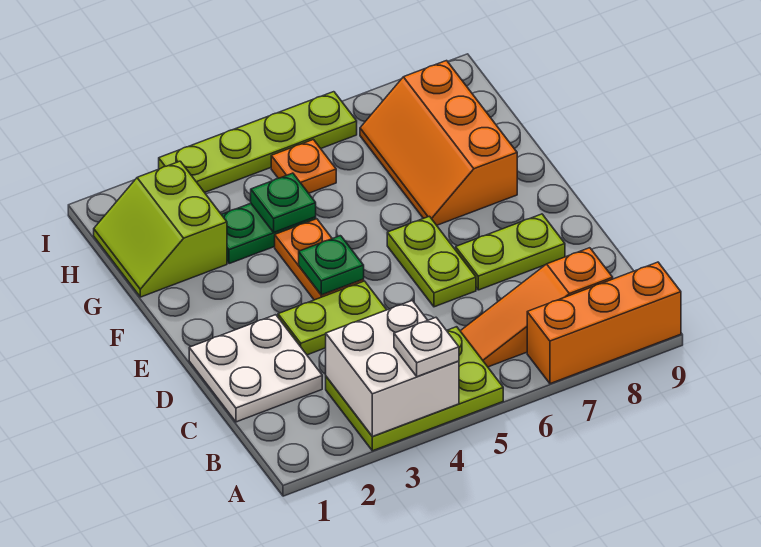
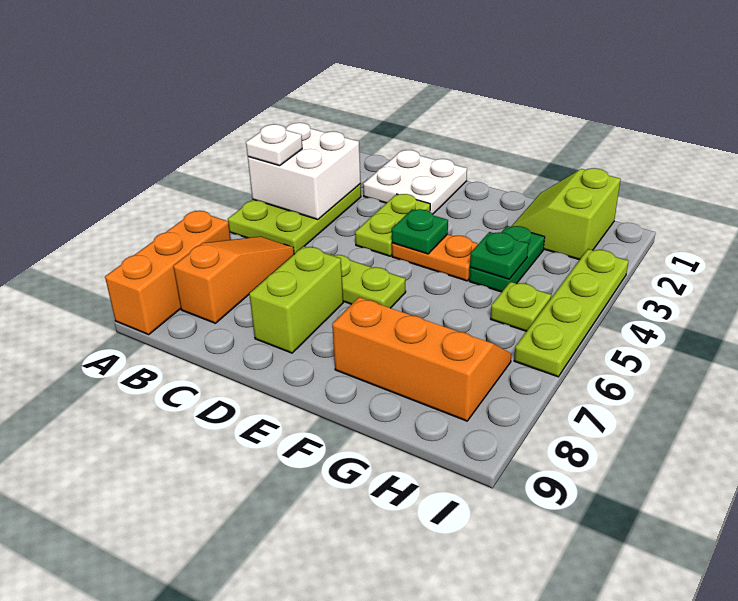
lime plate D7:D8 level 1 -> lime brick D7:D8 level 1
lime slope G1:H2 level 1 top 2 -> lime slope G1:H2 level 1 top H
orange plate H5 level 1 -> lime plate H5 level 1

